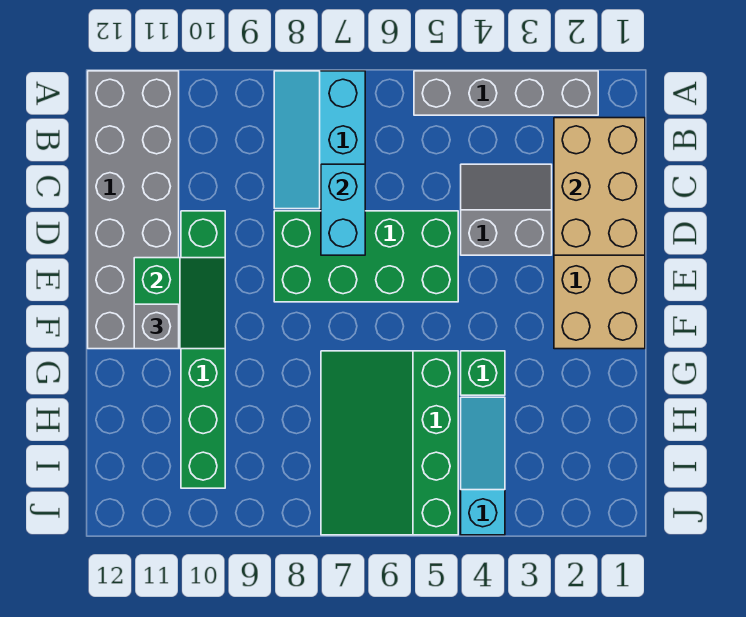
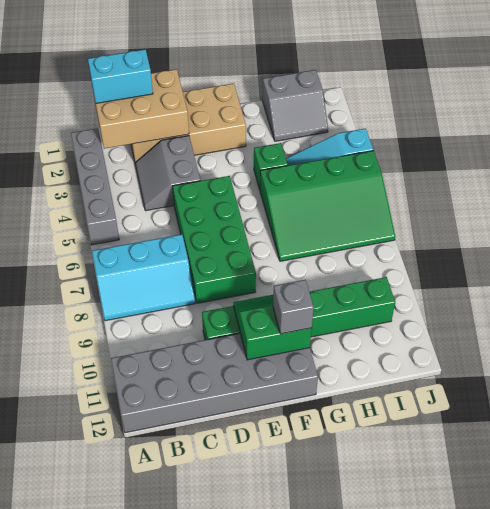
cyan brick C7:D7 level 2 -> cyan brick B1:C1 level 3
none -> grey slope H1:I2 level 1 top 1

